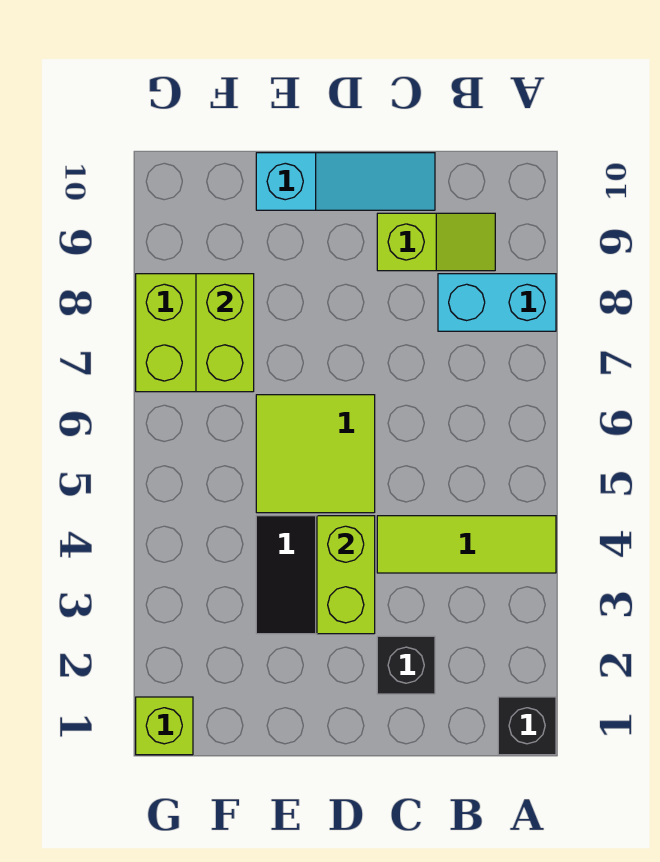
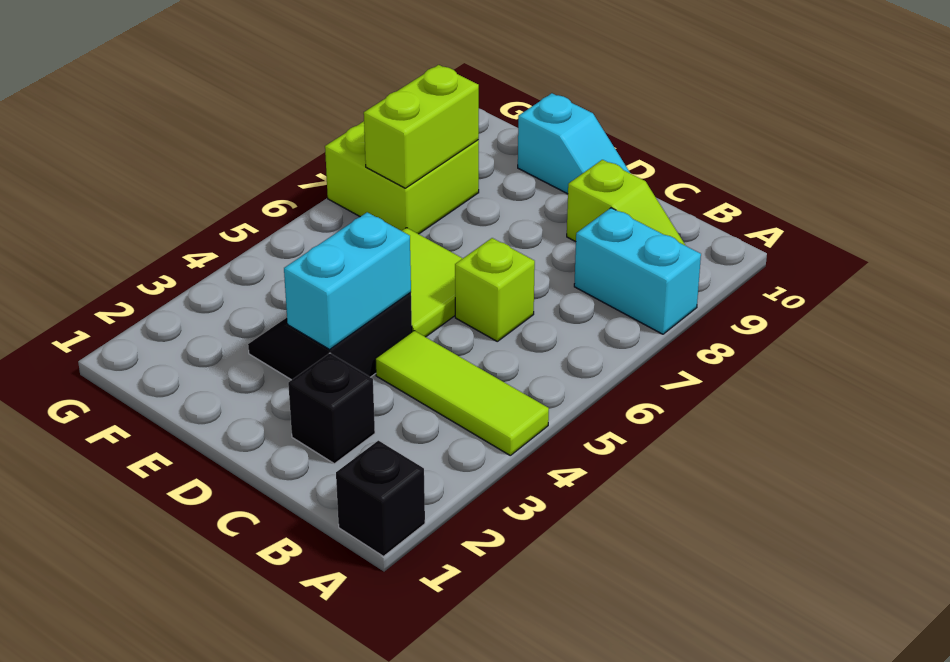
cyan slope C10:E10 level 1 top E -> cyan slope D10:E10 level 1 top E
lime brick D3:D4 level 2 -> cyan brick D3:D4 level 2
lime brick G1 level 1 -> lime brick C6 level 1

